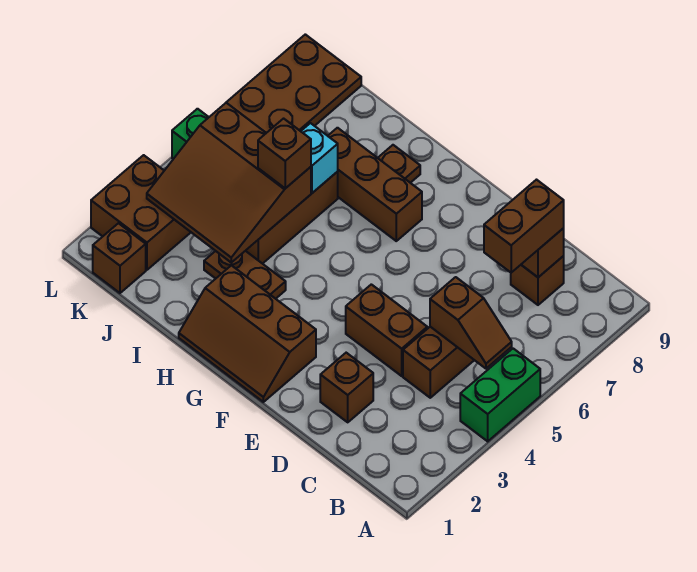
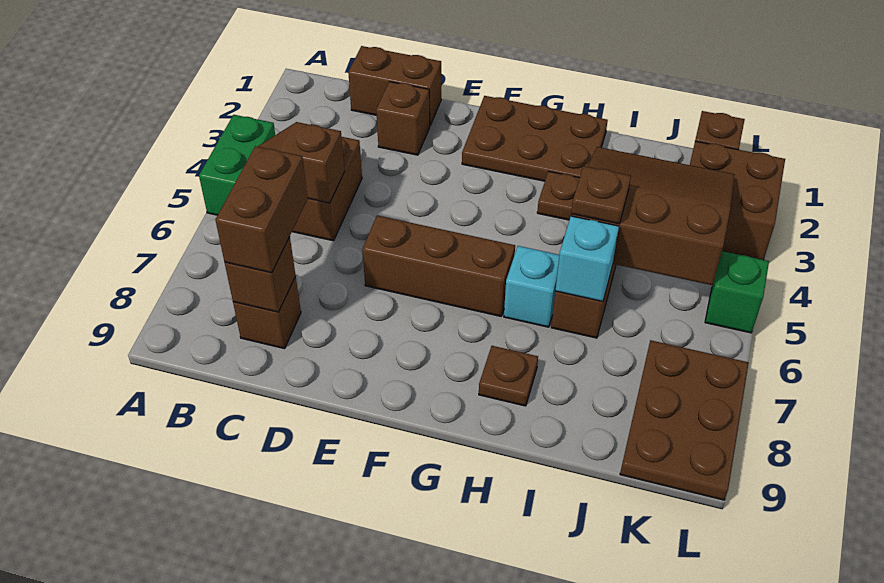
brown brick D4:E4 level 1 -> brown brick C1:D1 level 1
brown slope F1:H2 level 1 top 2 -> brown plate F1:H2 level 1
brown brick G7:I7 level 1 -> brown brick E6:G6 level 1
none -> cyan brick H6 level 1
brown brick I5 level 3 -> brown plate I5 level 3

